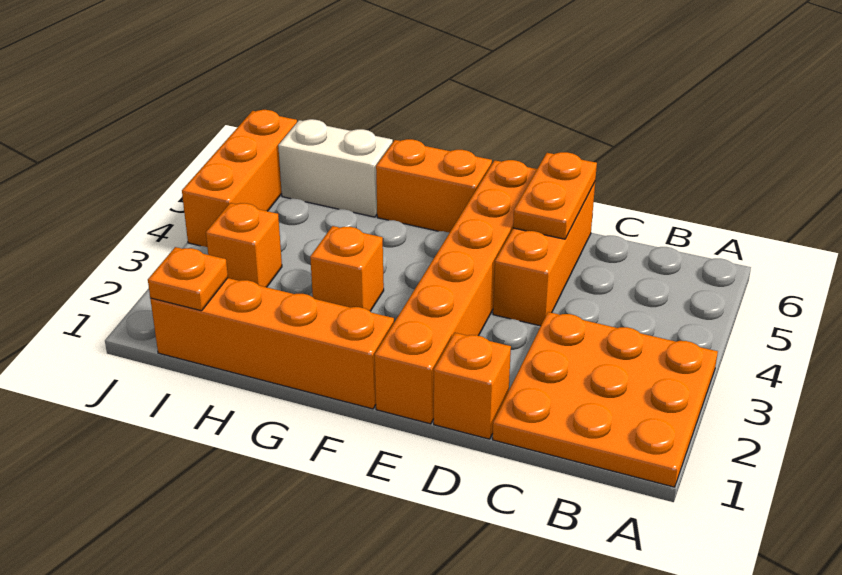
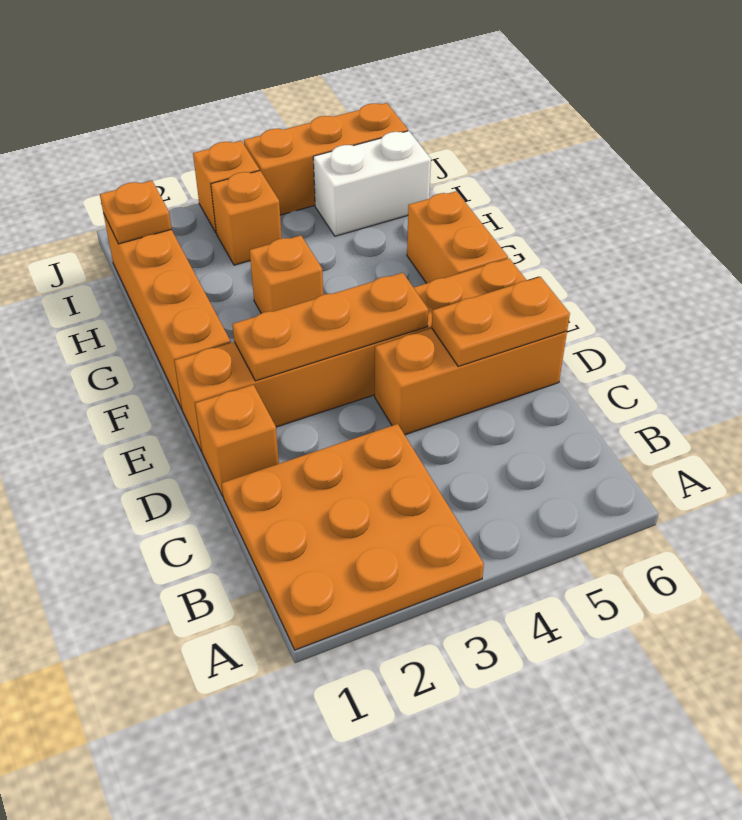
none -> orange plate E2:E4 level 2
white brick H6:I6 level 1 -> white brick I5:I6 level 1
none -> orange brick J3 level 1

